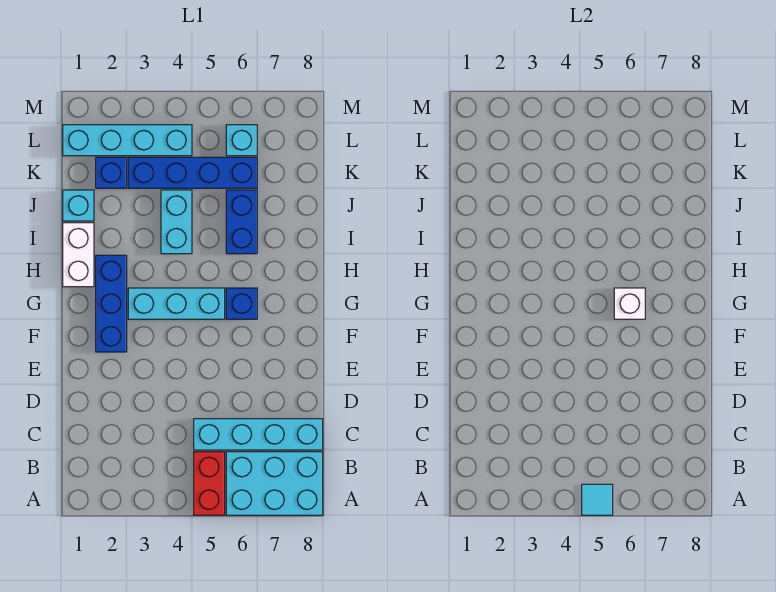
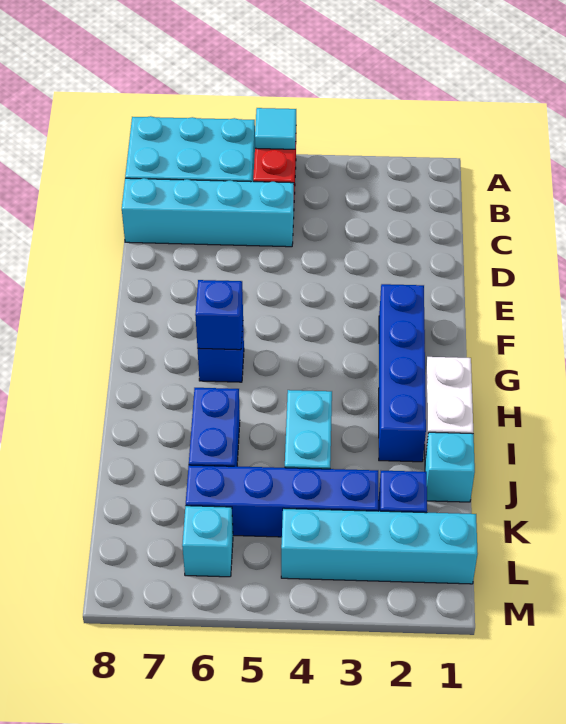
blue brick F2:H2 level 1 -> blue brick F2:I2 level 1
cyan brick G3:G5 level 1 -> none
white brick G6 level 2 -> blue brick G6 level 2

